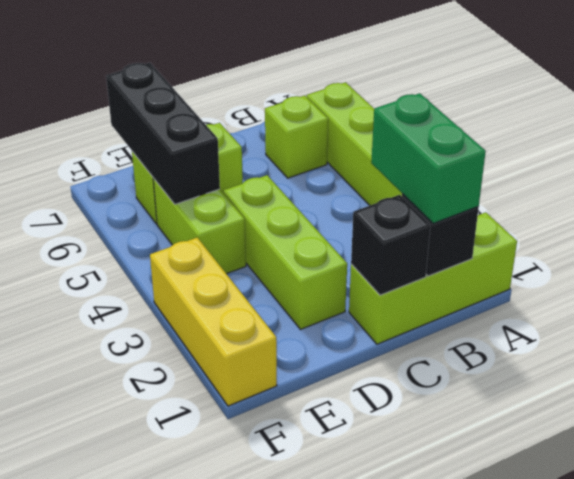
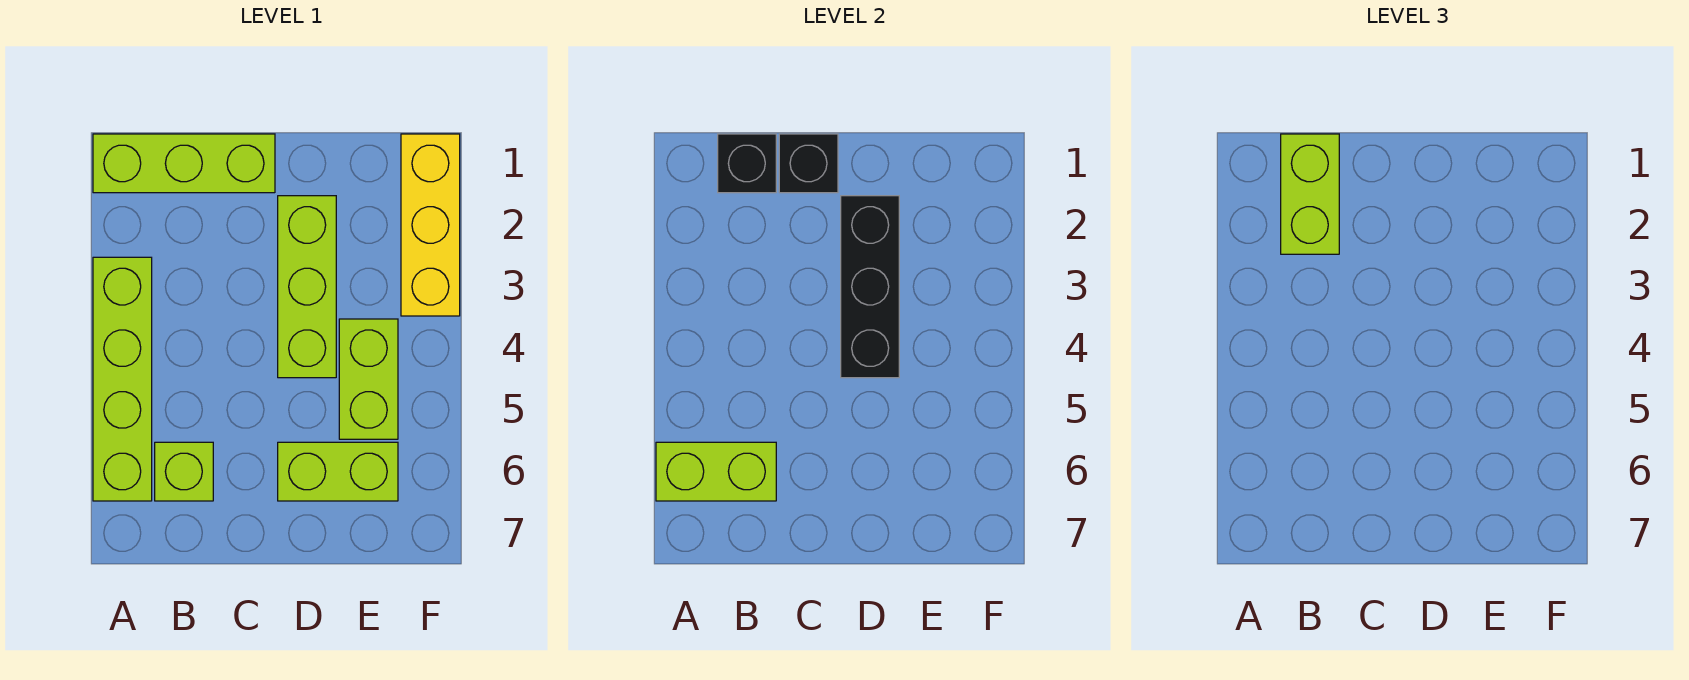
none -> lime brick A6:B6 level 2
green brick B1:B2 level 3 -> lime brick B1:B2 level 3
black brick E5:E7 level 2 -> black brick D2:D4 level 2

